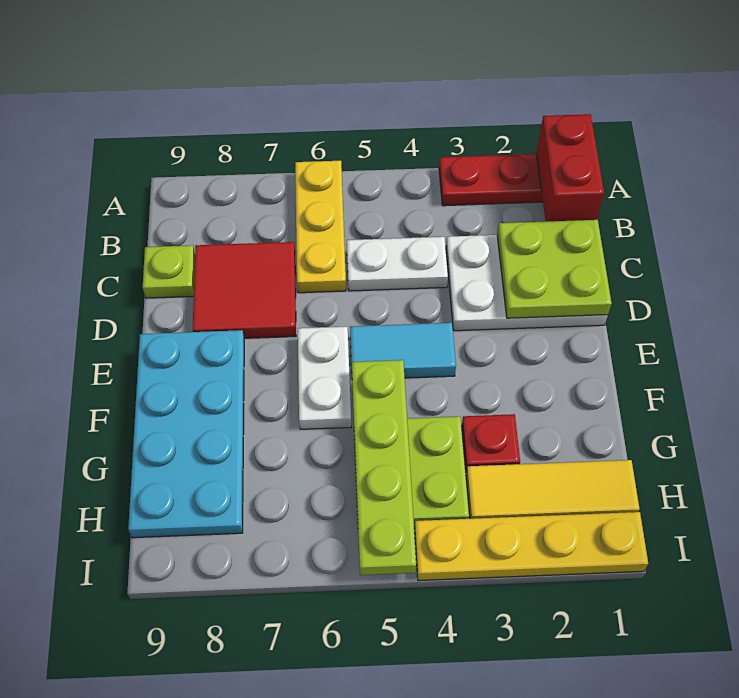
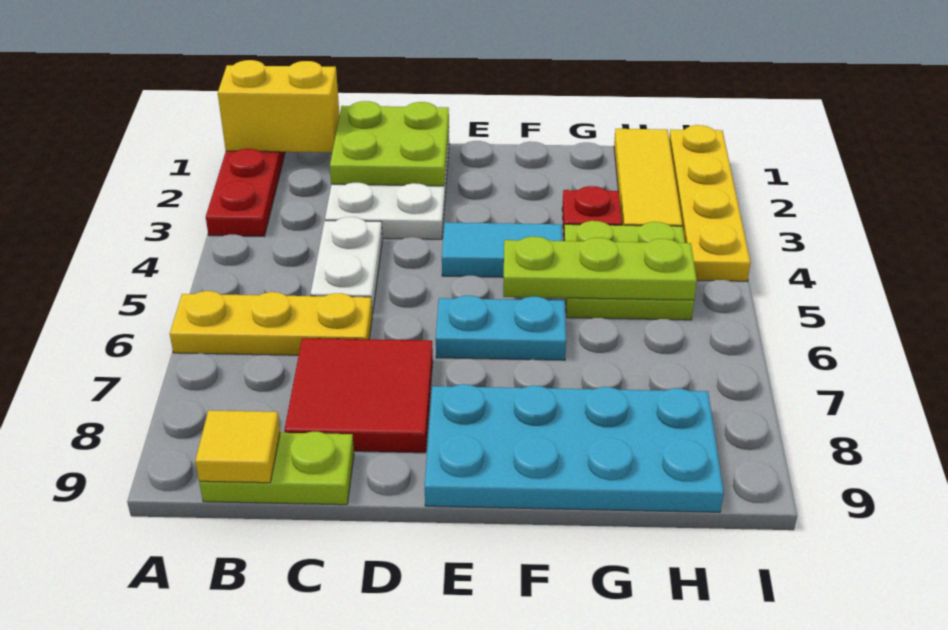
red brick A1:B1 level 2 -> yellow brick A1:B1 level 2
none -> yellow tile B9 level 2
lime plate C9 level 1 -> lime plate B9:C9 level 1
cyan tile E4:E5 level 1 -> cyan tile E4:F4 level 1
white plate E6:F6 level 1 -> cyan plate E6:F6 level 1
lime plate F5:I5 level 2 -> lime plate F5:H5 level 2

